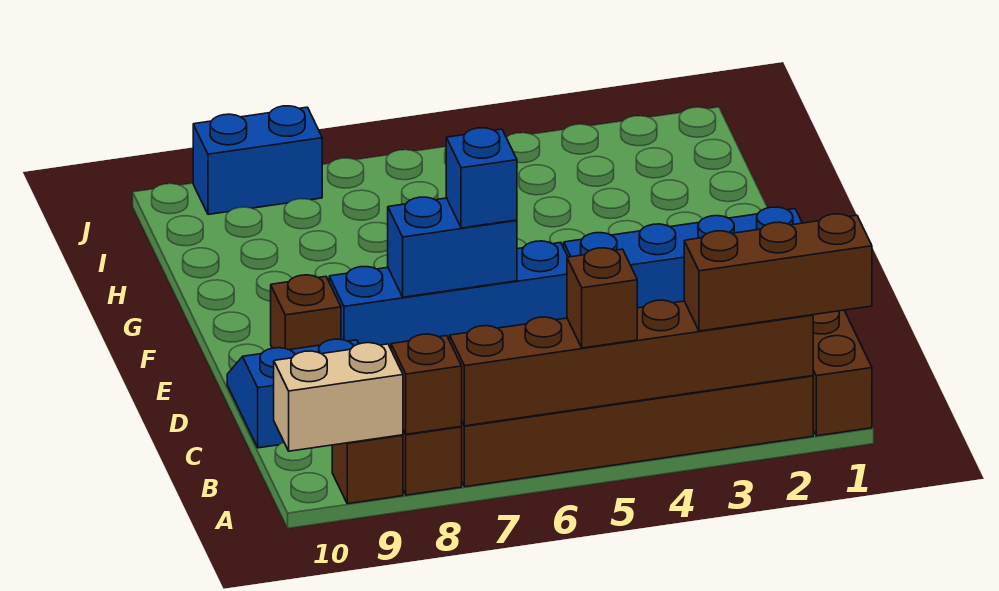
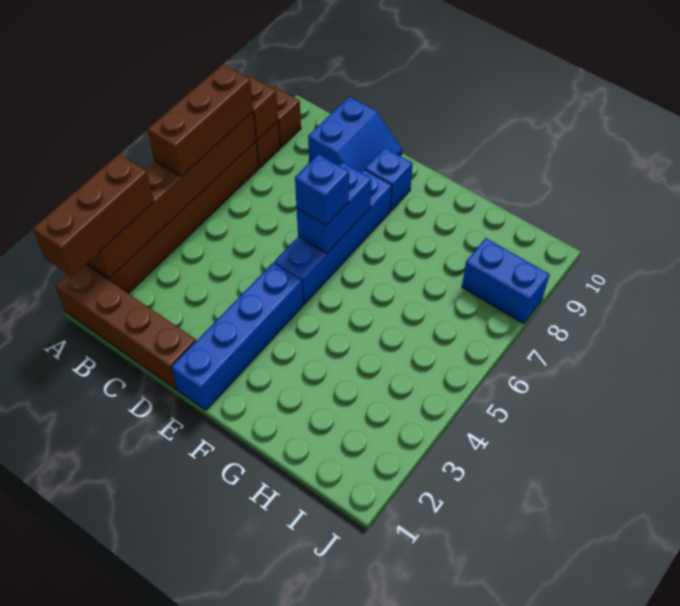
brown brick A5 level 3 -> brown brick A5:A7 level 3
tan brick A9:A10 level 2 -> none
brown brick E9 level 1 -> blue brick E9 level 1
blue brick J8:J9 level 1 -> blue brick I8:J8 level 1

